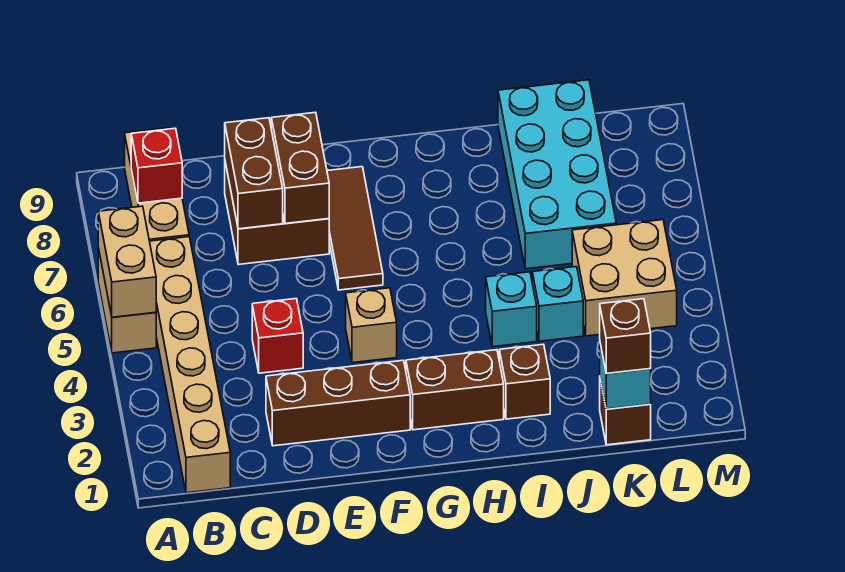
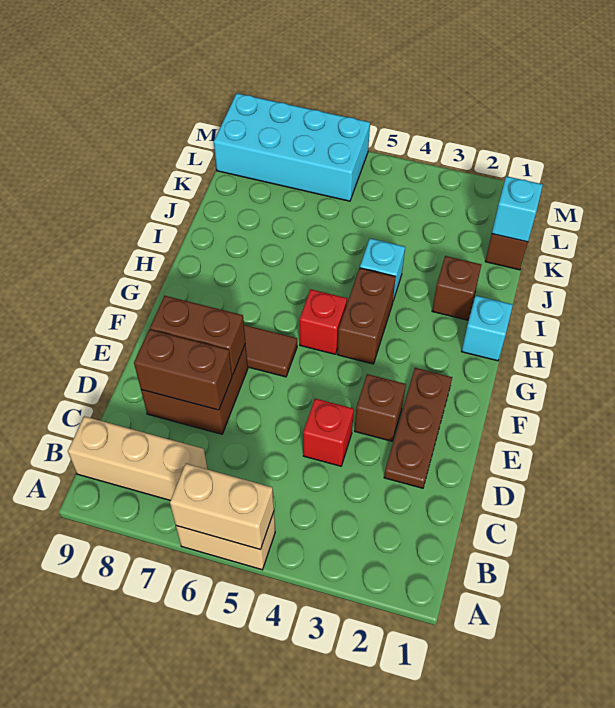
tan brick B1:B6 level 1 -> none
red brick B8 level 2 -> red brick G5 level 1
brown brick D2:F2 level 1 -> brown plate D2:F2 level 1
tan brick F4 level 1 -> none
brown brick G2:H2 level 1 -> brown brick G4:H4 level 1
cyan brick J4 level 1 -> cyan brick H1 level 1
cyan brick J6:K9 level 1 -> cyan brick L6:M9 level 1
brown brick K1 level 3 -> brown brick E3 level 1
tan brick K4:L5 level 1 -> none

